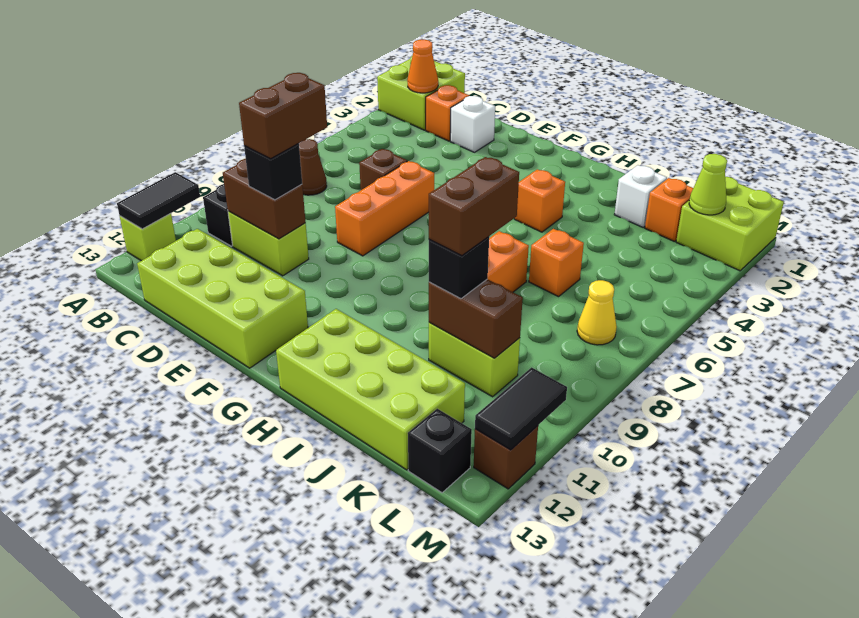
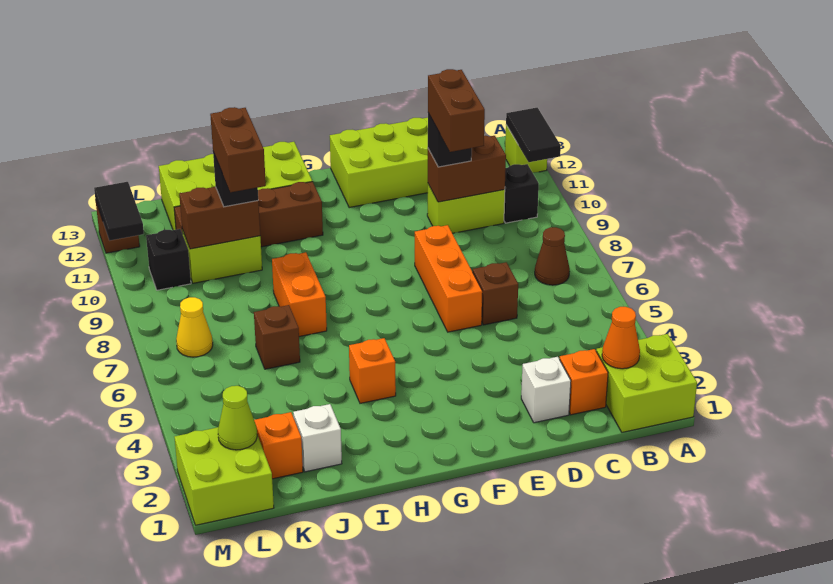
none -> brown brick H11:K11 level 1
orange brick J6 level 1 -> brown brick J6 level 1
black brick L13 level 1 -> black brick L10 level 1

